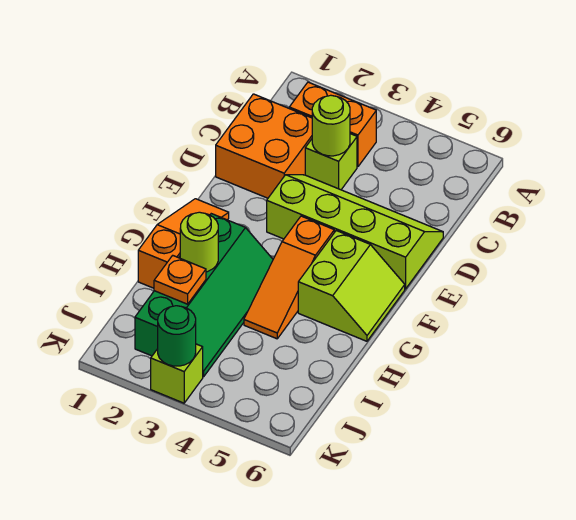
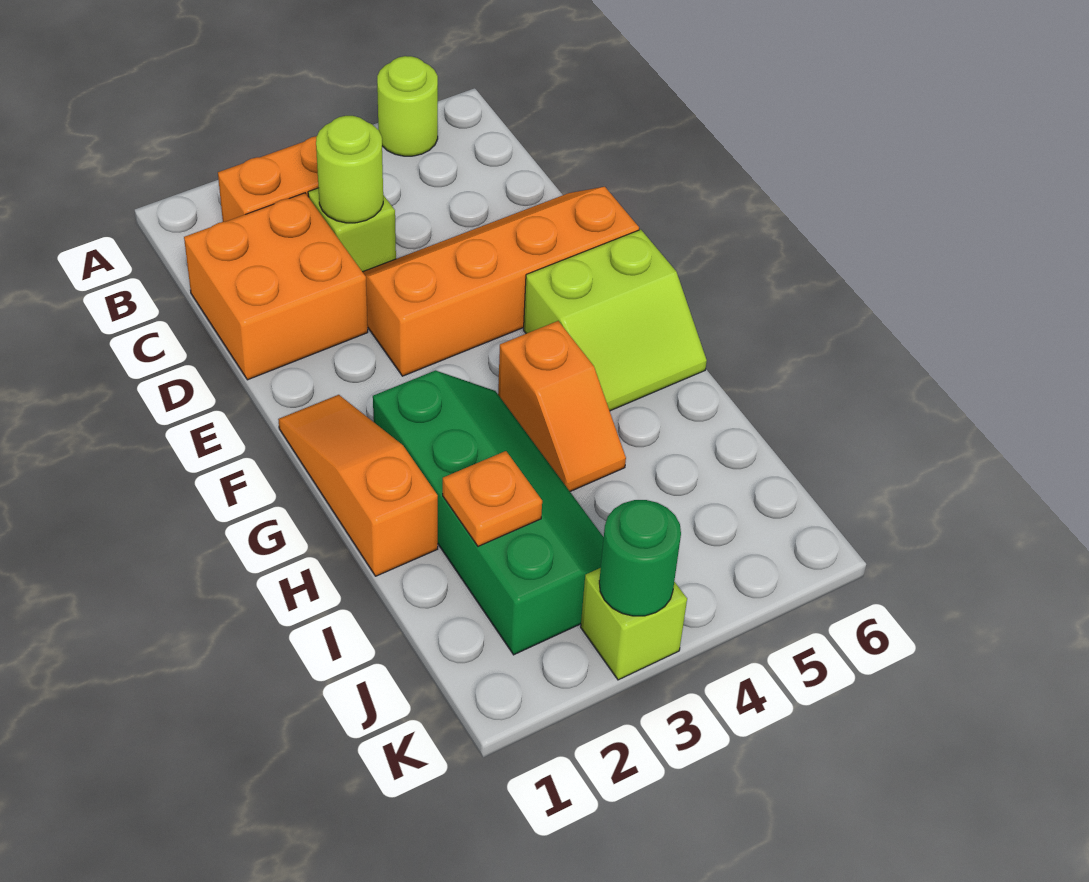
lime slope D3:E6 level 1 top E -> orange slope D3:E6 level 1 top E
orange slope F4:H4 level 1 top F -> orange slope G4:H4 level 1 top G
lime slope F5:G6 level 1 top 5 -> lime slope F5:G6 level 1 top F
lime round brick H2 level 2 -> lime round brick A5 level 1

